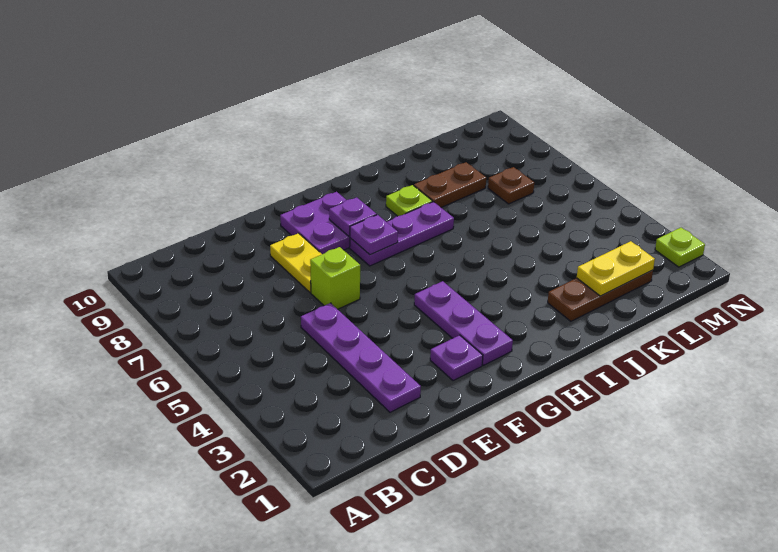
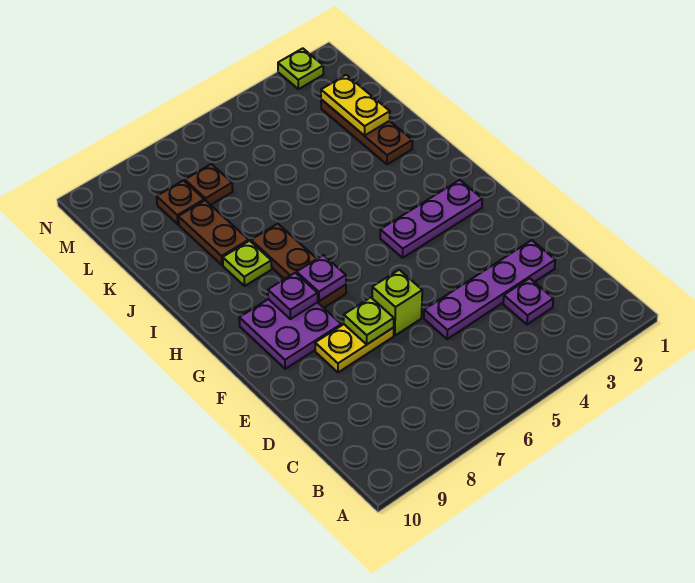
none -> lime plate E7 level 2
purple plate F2 level 1 -> purple plate C3 level 1
purple plate G7:I7 level 1 -> brown plate G7:I7 level 1
none -> brown plate L8 level 1

